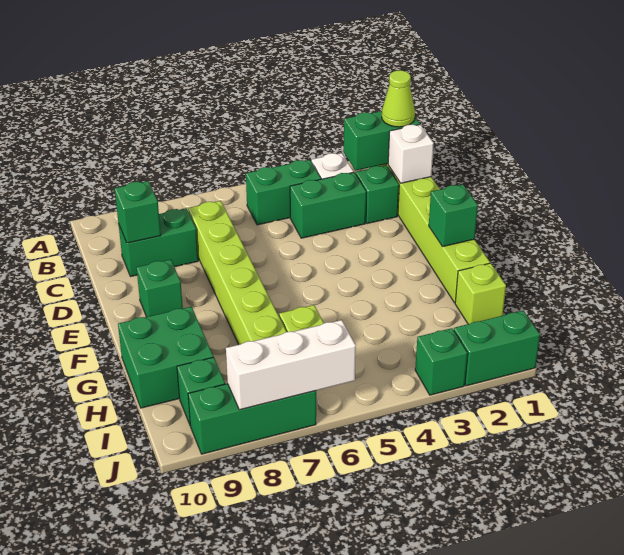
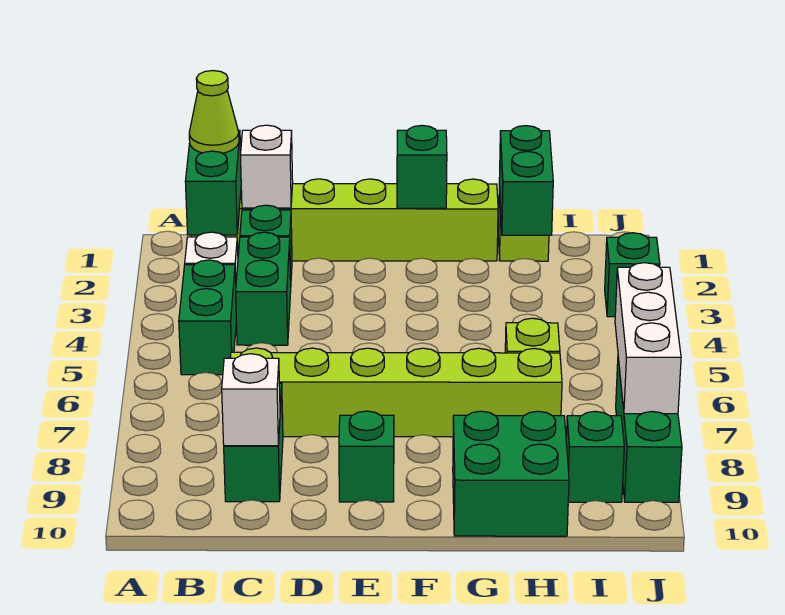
green brick C9 level 2 -> white brick C9 level 2
green brick J1:J2 level 1 -> green brick H1:H2 level 2

